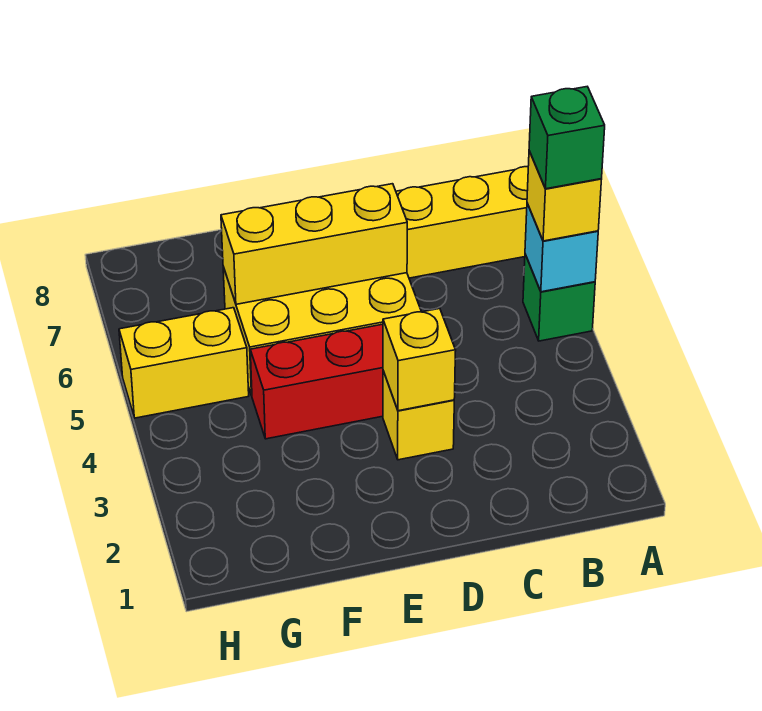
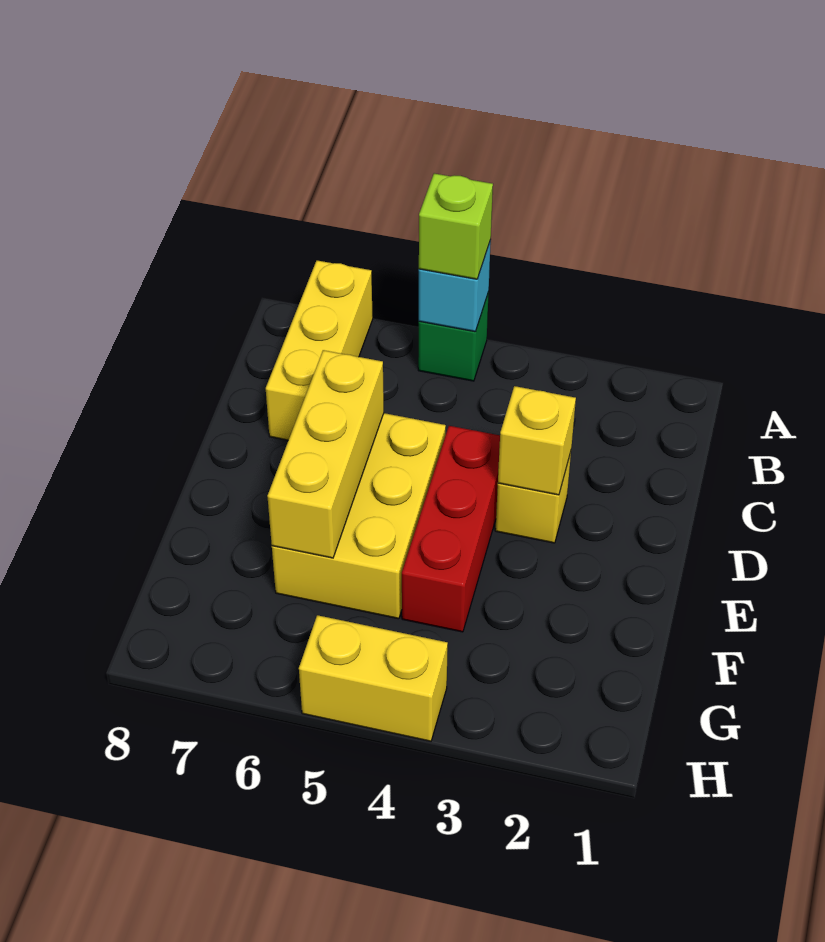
yellow brick A5 level 3 -> lime brick A5 level 3
green brick A5 level 4 -> none
yellow brick G5:H5 level 1 -> yellow brick H4:H5 level 1

